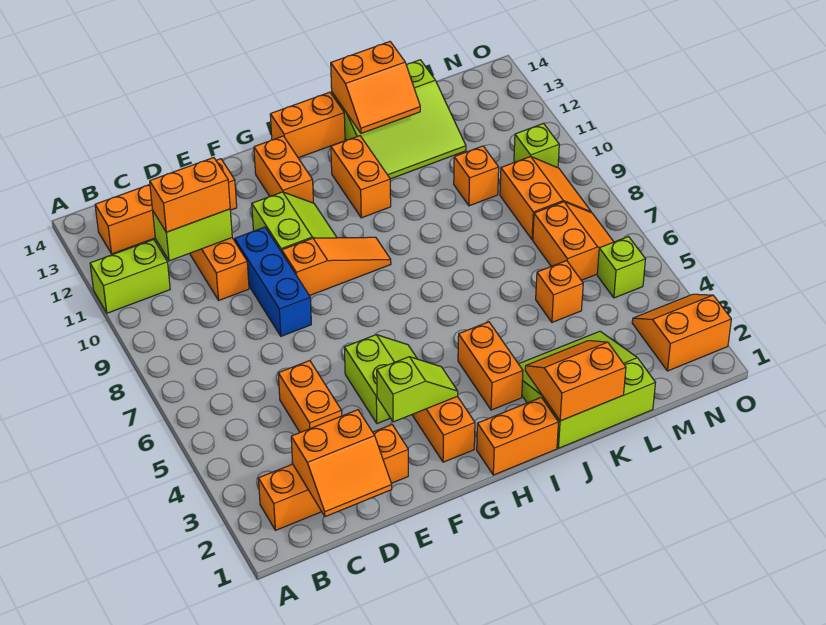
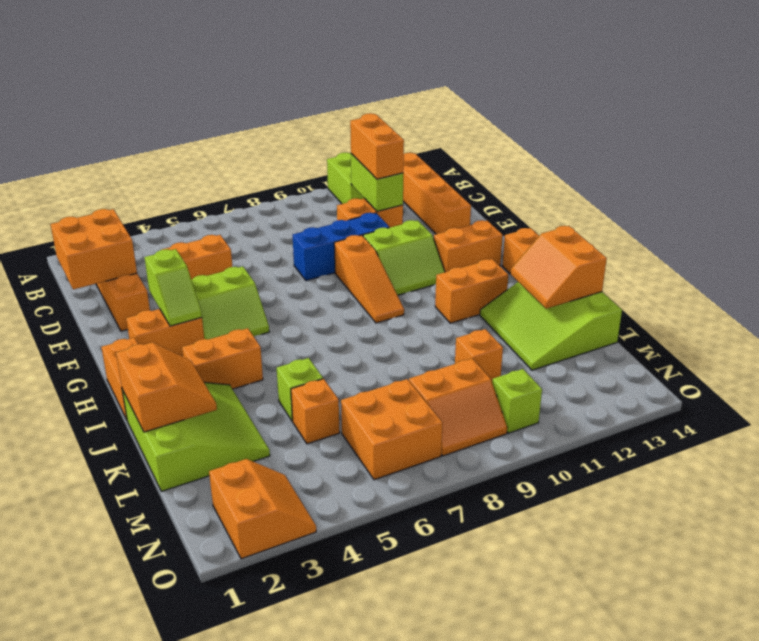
orange slope C1:D2 level 2 top 2 -> orange brick C1:D2 level 2
orange slope M6:N7 level 1 top M -> orange brick M6:N7 level 1
lime brick N5 level 1 -> lime brick K5 level 1

